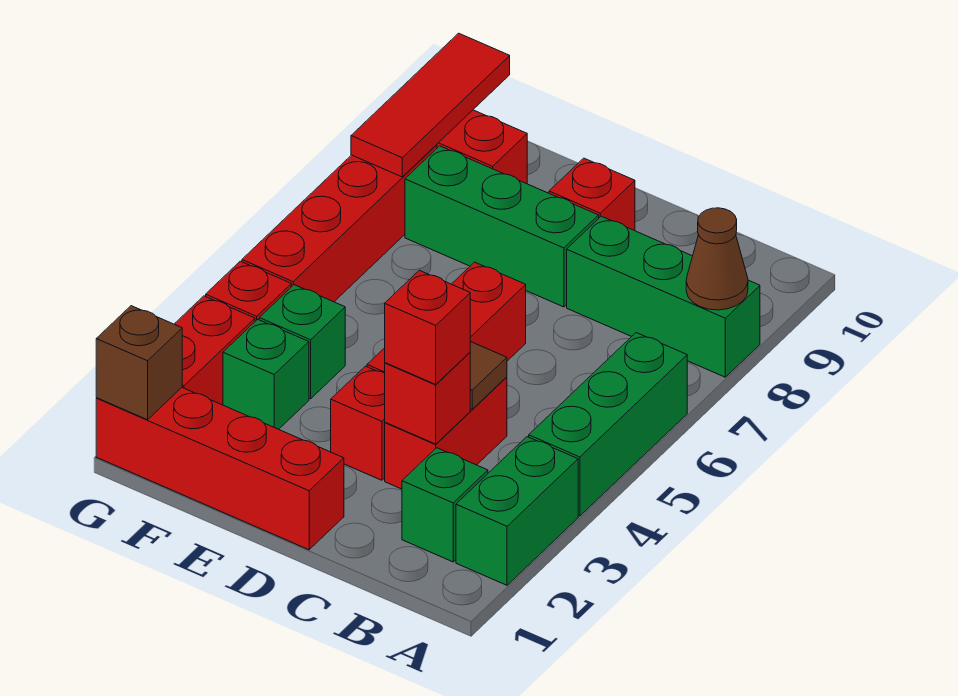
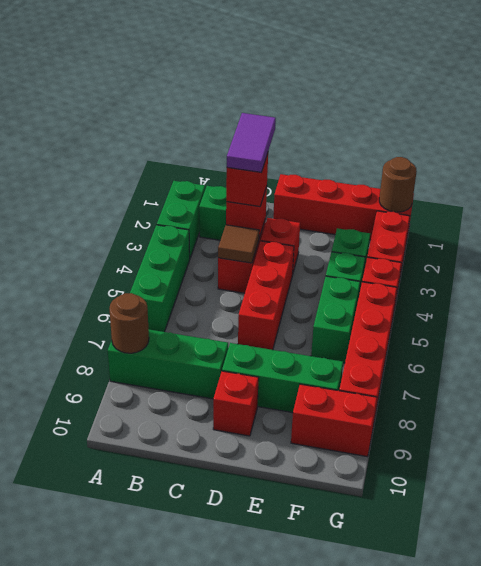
brown cone A8 level 2 -> brown round brick A8 level 2
none -> purple tile C2:C3 level 4
none -> green brick F5:F6 level 1
brown brick G1 level 2 -> brown round brick G1 level 2
red tile G8:G10 level 2 -> none

